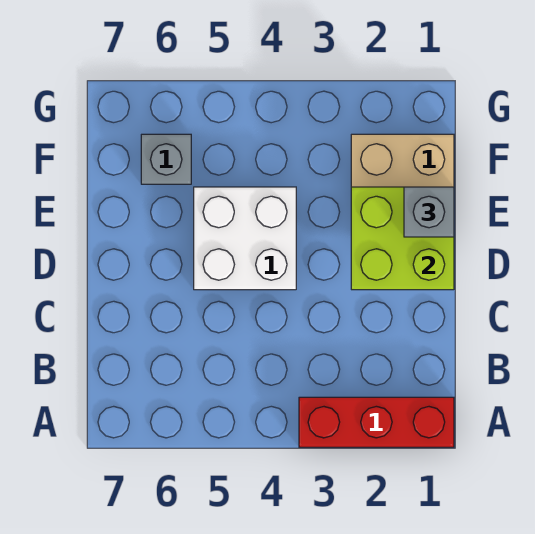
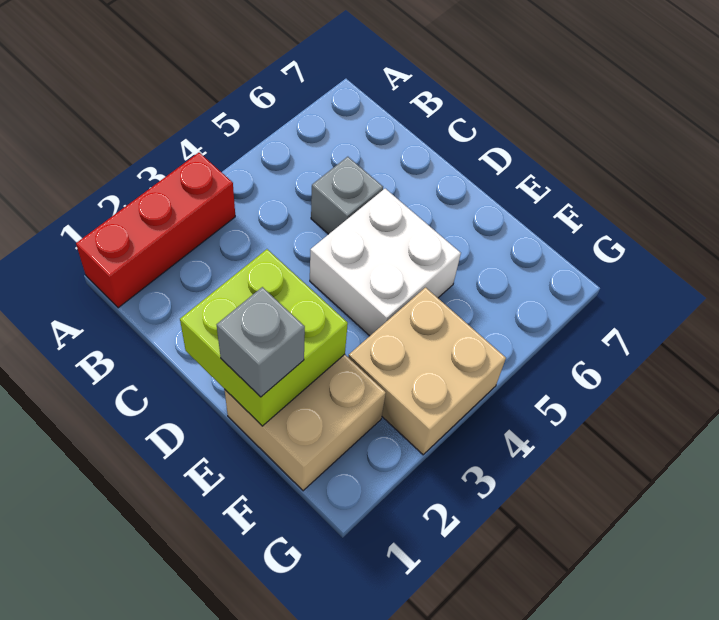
none -> tan brick F3:G4 level 1
grey brick F6 level 1 -> grey brick C5 level 1

